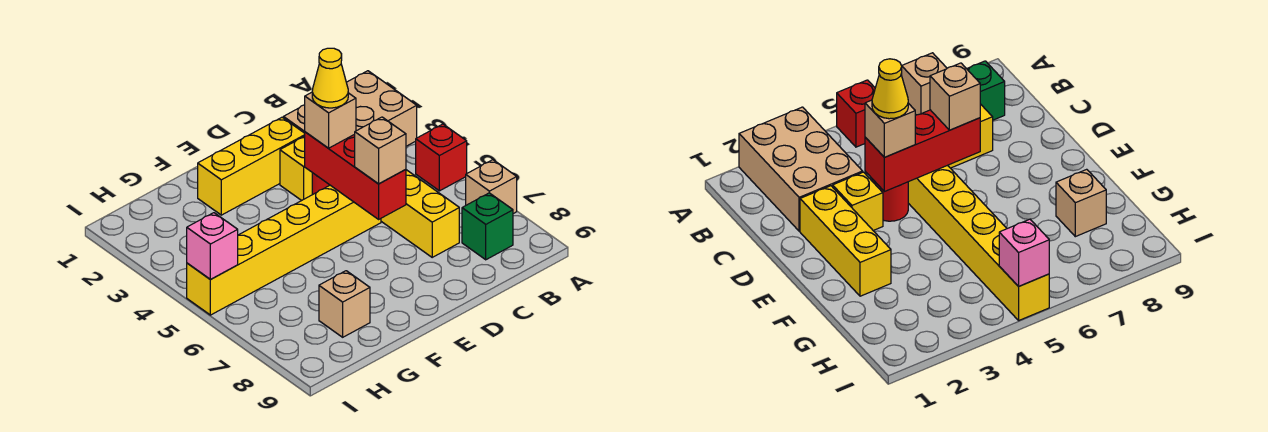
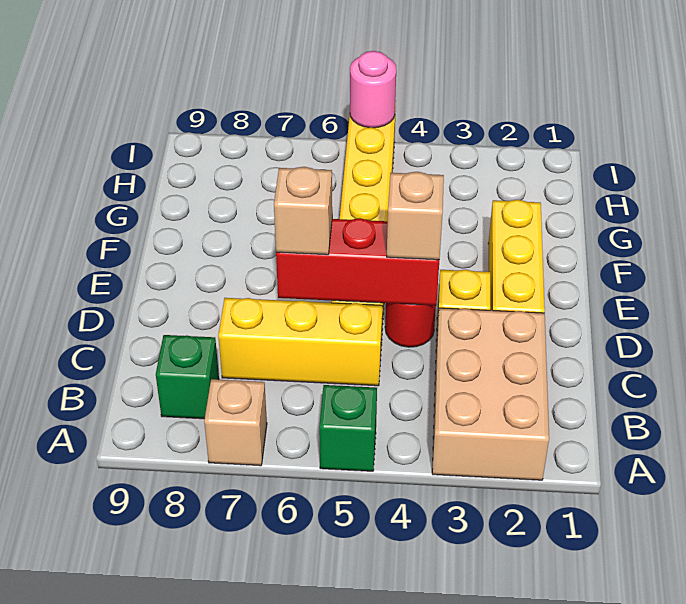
red brick A5 level 1 -> green brick A5 level 1
yellow cone D4 level 4 -> none
tan brick G8 level 1 -> none
pink brick I5 level 2 -> pink round brick I5 level 2

